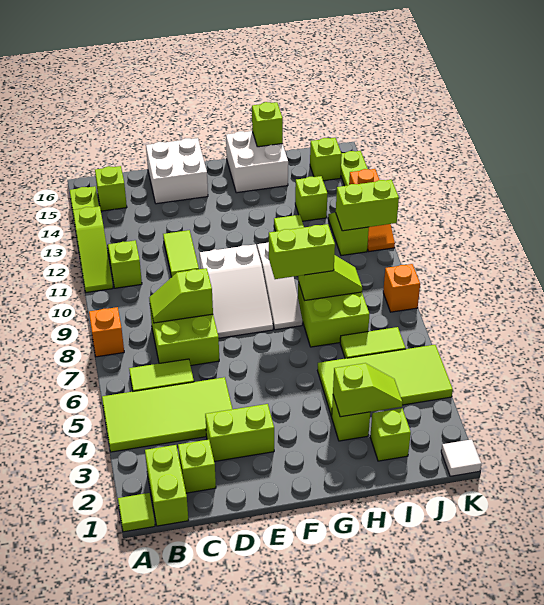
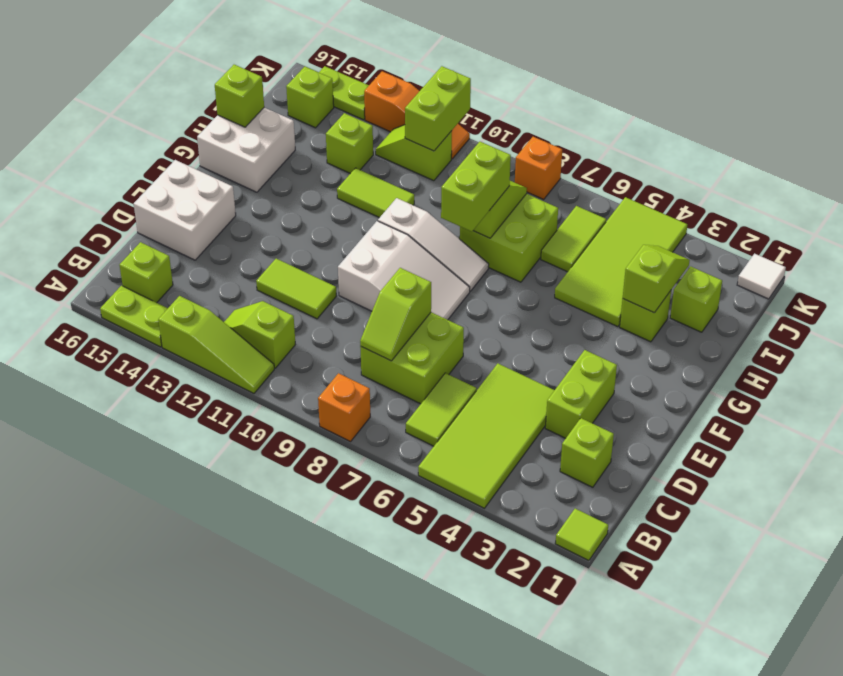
lime brick B1:B2 level 1 -> none

